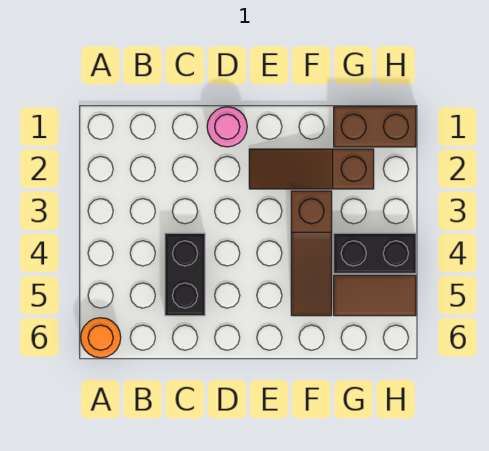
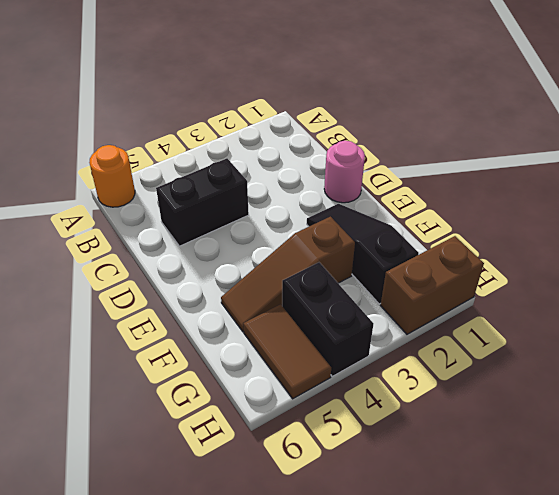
brown slope E2:G2 level 1 top G -> black slope E2:G2 level 1 top G
brown brick G1:H1 level 1 -> brown brick H1:H2 level 1

